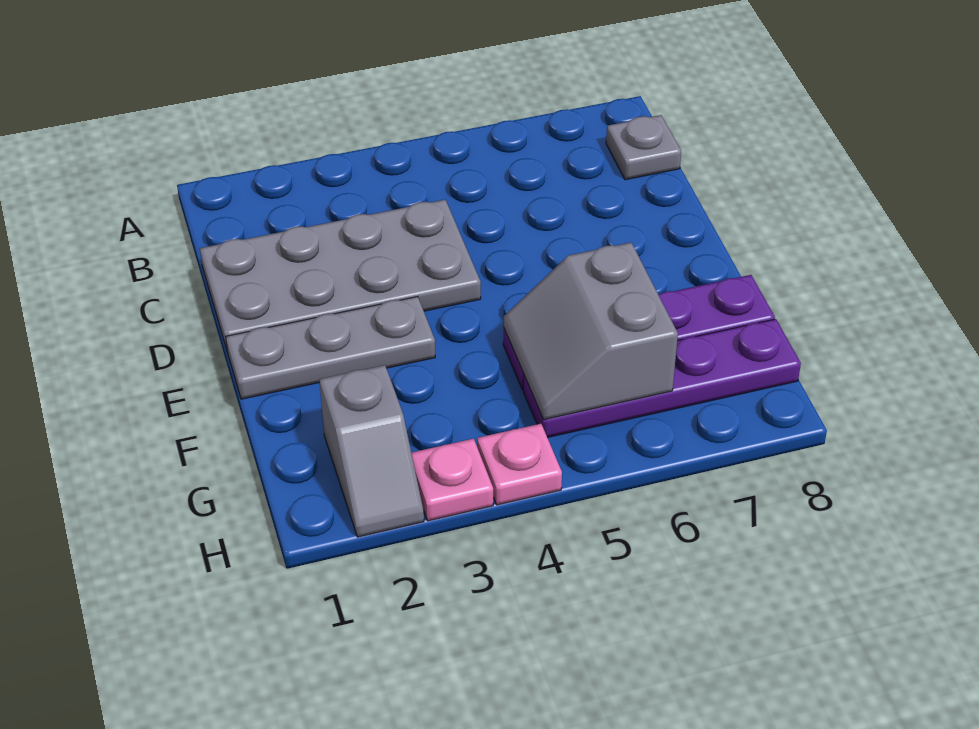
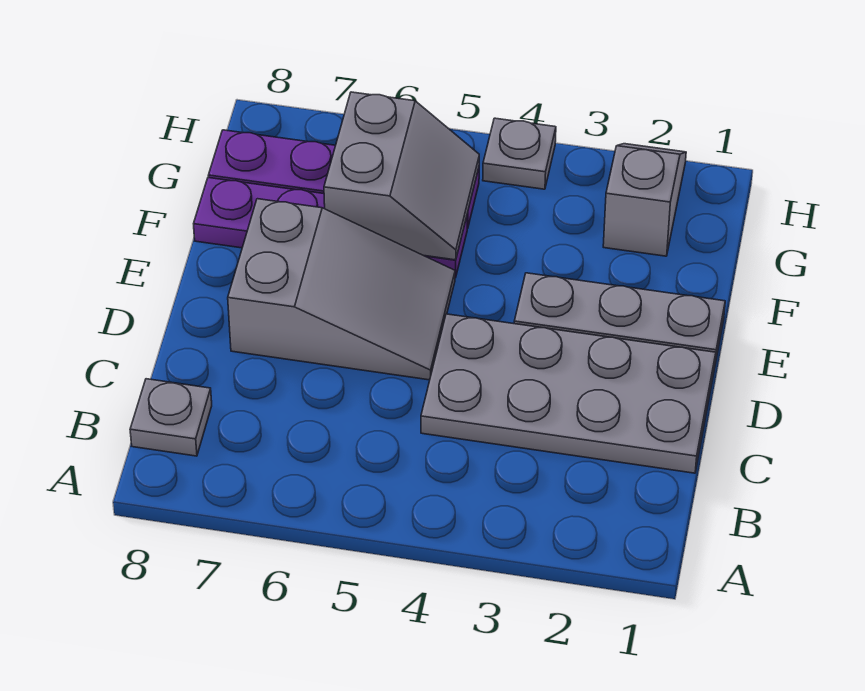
none -> grey slope D5:E7 level 1 top 7
pink plate H3 level 1 -> none
pink plate H4 level 1 -> grey plate H4 level 1

